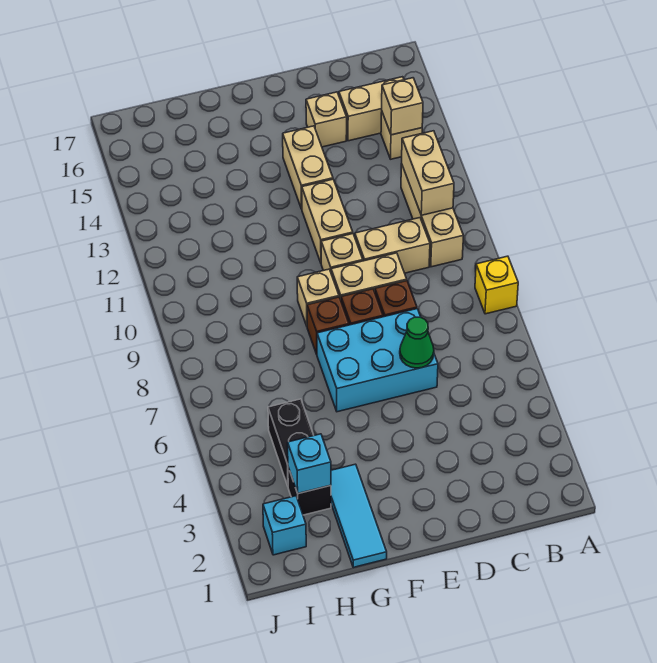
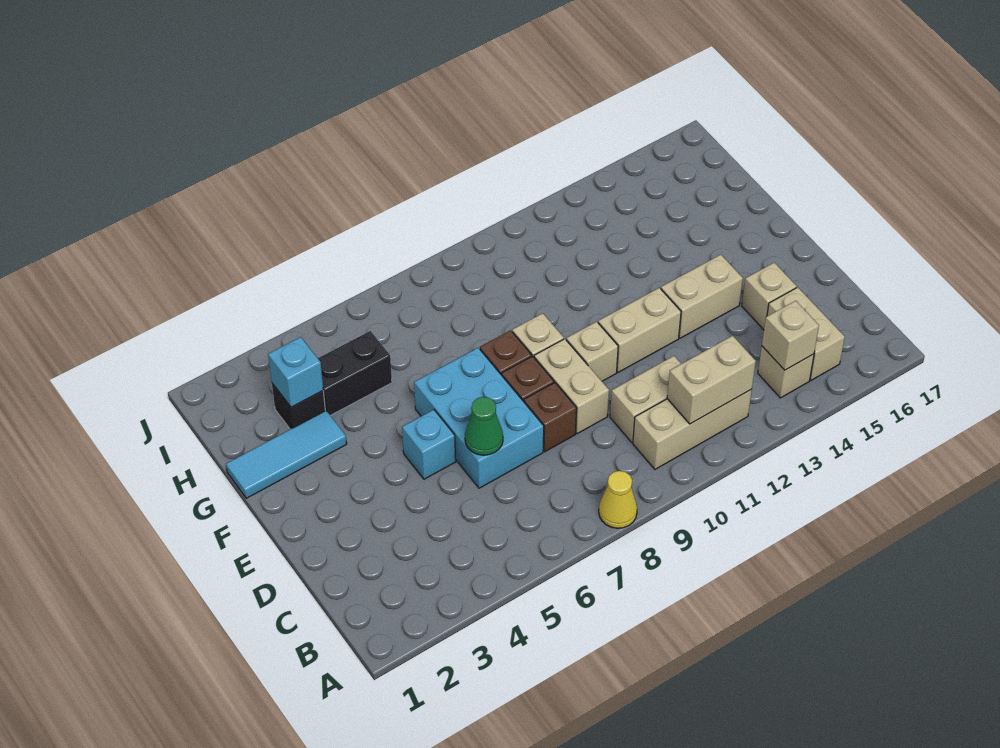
yellow brick A8 level 1 -> yellow cone A8 level 1
tan brick C10:D10 level 1 -> tan brick C10:C11 level 1
cyan brick I2 level 1 -> cyan brick E5 level 1

